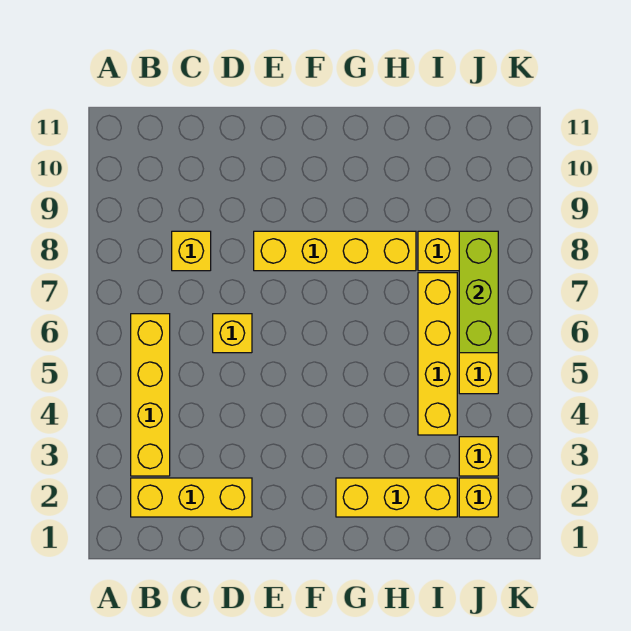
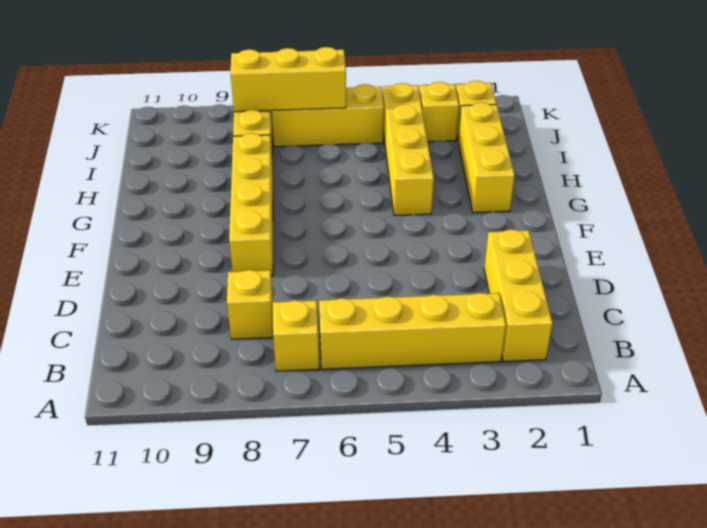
yellow brick D6 level 1 -> yellow brick B7 level 1
yellow brick I4:I7 level 1 -> yellow brick G4:J4 level 1
lime brick J6:J8 level 2 -> yellow brick J6:J8 level 2

